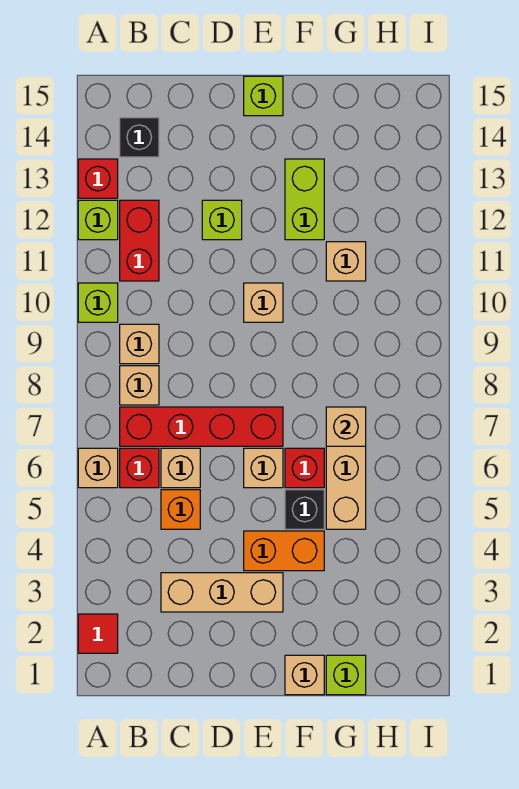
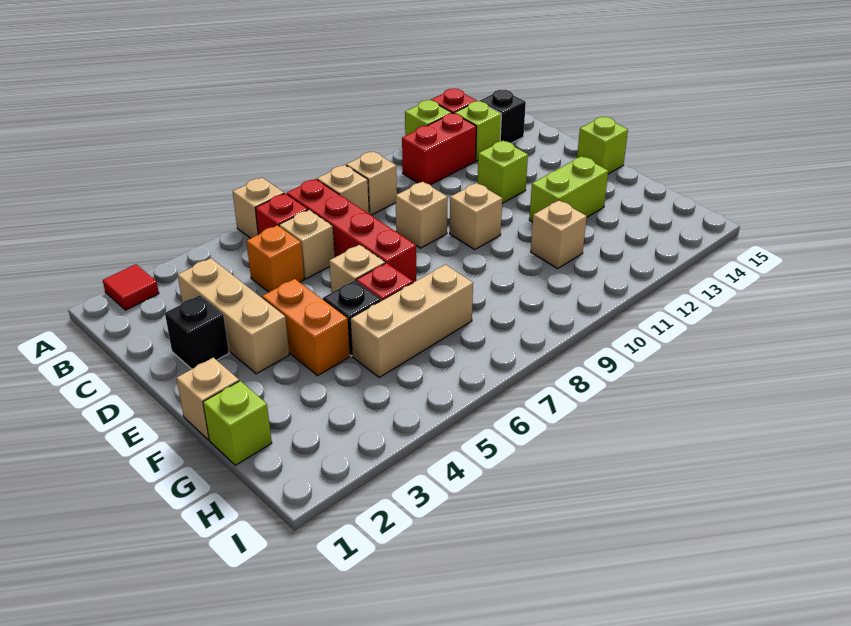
lime brick A10 level 1 -> lime brick B13 level 1
none -> black brick D2 level 1
tan brick G7 level 2 -> tan brick D9 level 1

